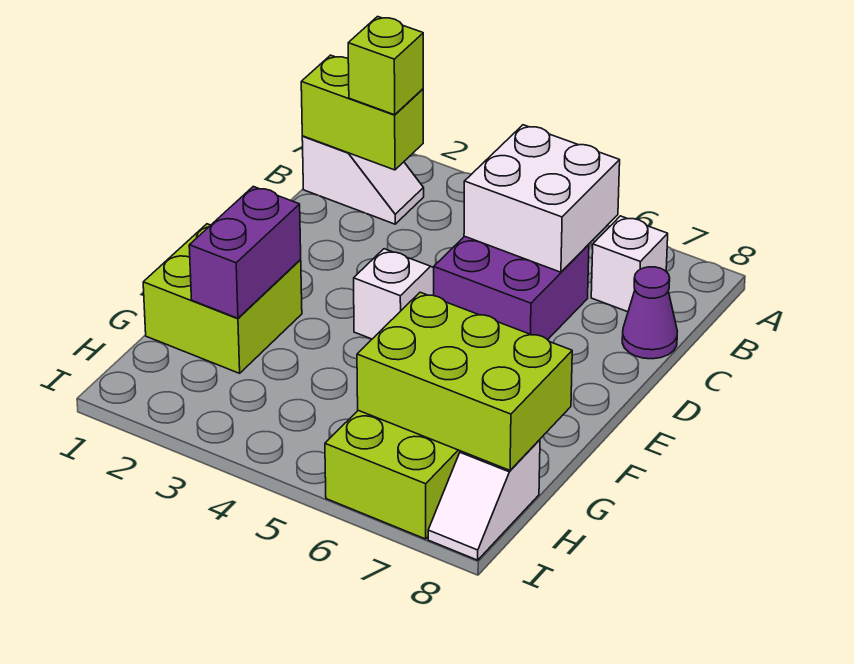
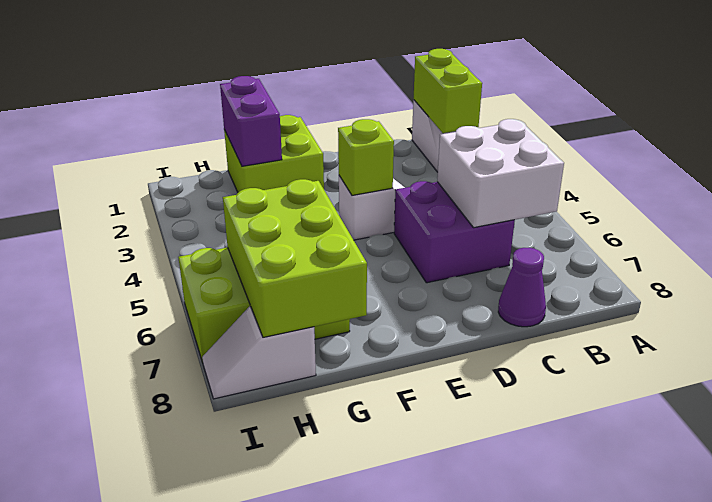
lime brick B2 level 3 -> lime brick E4 level 2
white brick B7 level 1 -> none
purple brick F2:G2 level 2 -> purple brick G1:G2 level 2

